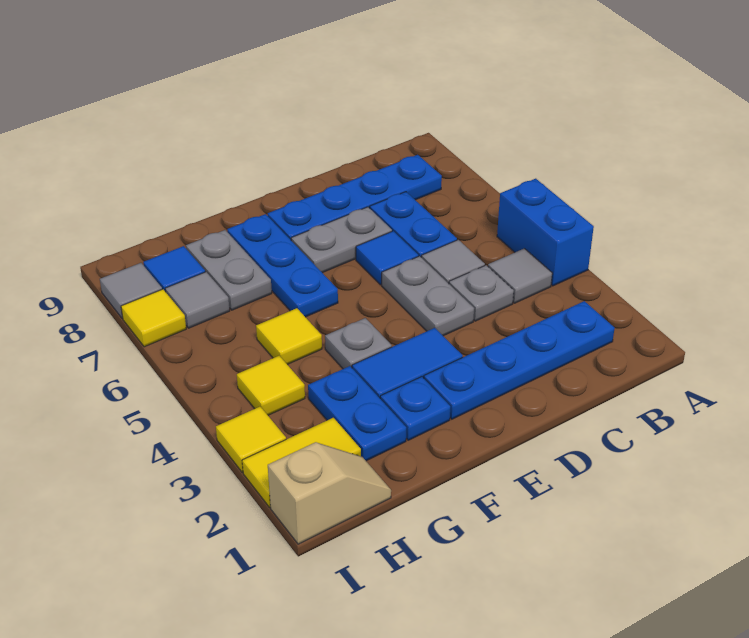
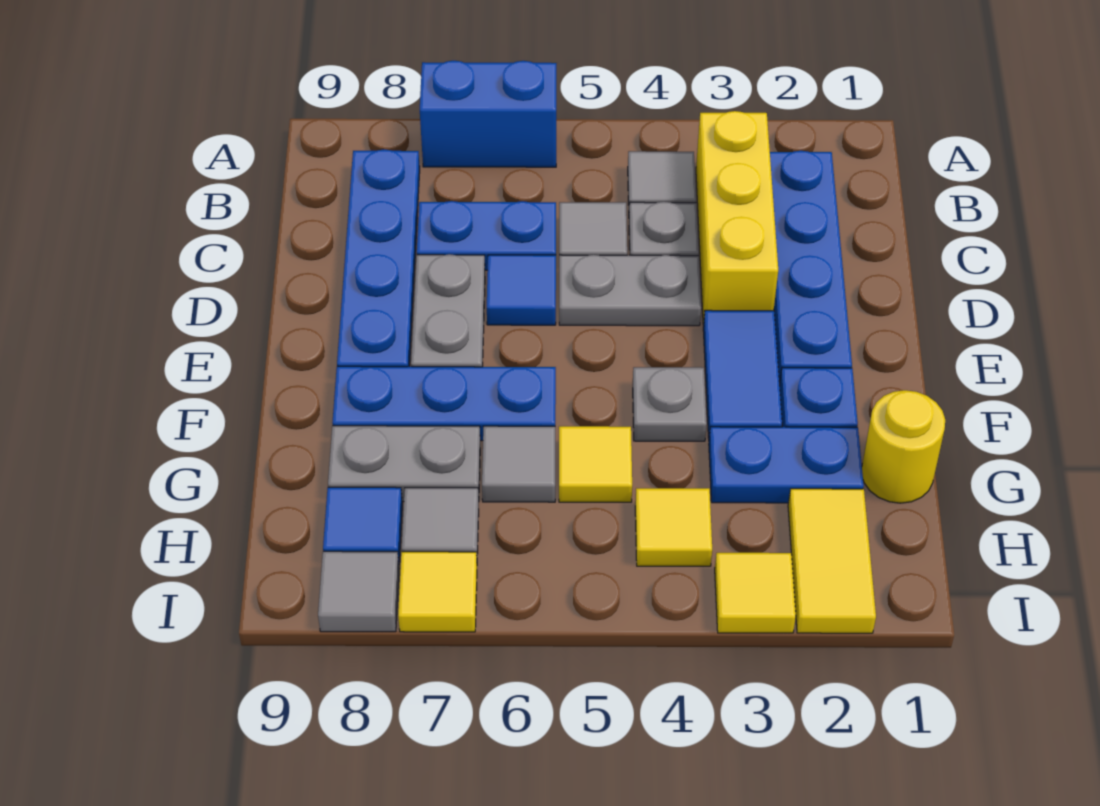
blue brick A4:A5 level 1 -> blue brick A6:A7 level 1
none -> yellow brick B3:D3 level 1
none -> yellow round brick G1 level 1
none -> grey tile G6 level 1
tan slope H1:I1 level 1 top I -> none

